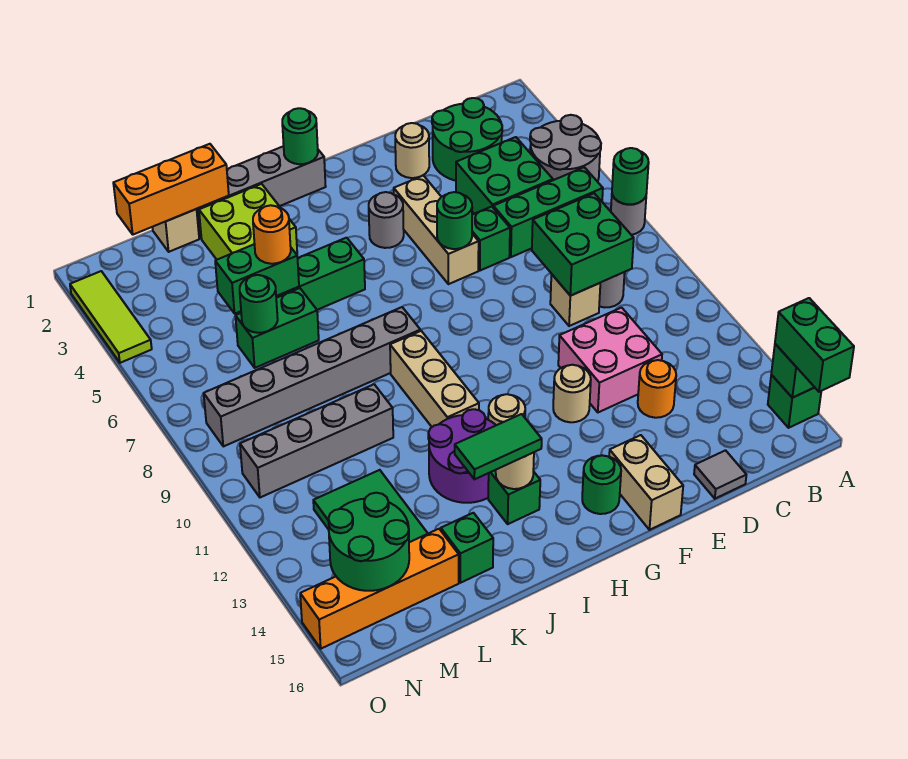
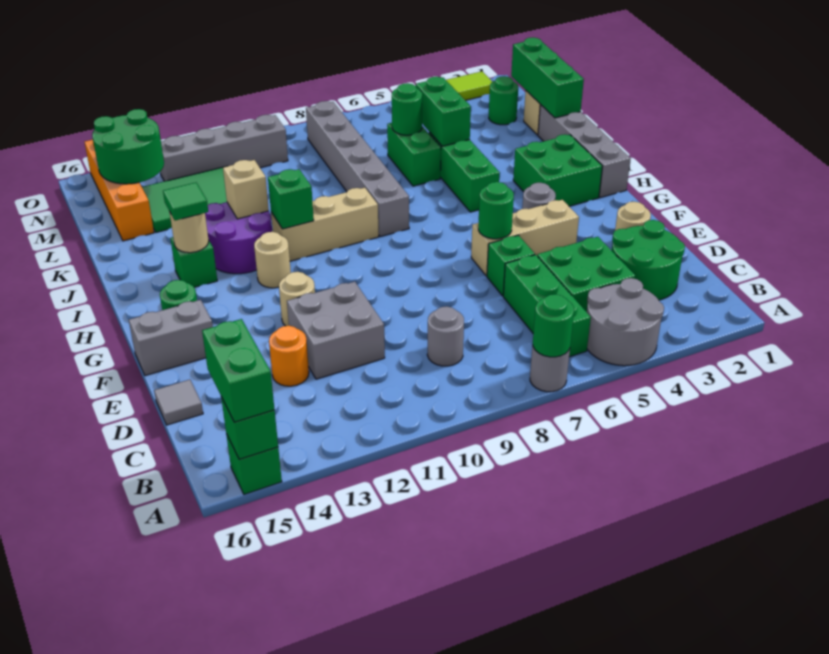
green brick A15:A16 level 3 -> green brick A15:B15 level 3
green brick C8:D9 level 2 -> green brick H2:I3 level 1
tan brick D9 level 1 -> tan brick J12 level 2
pink brick D11:E12 level 1 -> grey brick D11:E12 level 1
tan brick F15:F16 level 1 -> grey brick F15:F16 level 1
green round brick H1 level 2 -> green round brick M2 level 1
green tile I14:J14 level 3 -> green tile I14 level 3
lime brick J2:K3 level 1 -> none
orange brick K1:M1 level 2 -> green brick K1:M1 level 2
orange round brick K5 level 3 -> none
grey brick K10:N10 level 1 -> grey brick N10:N13 level 1
green brick K15 level 1 -> green brick I11 level 2

